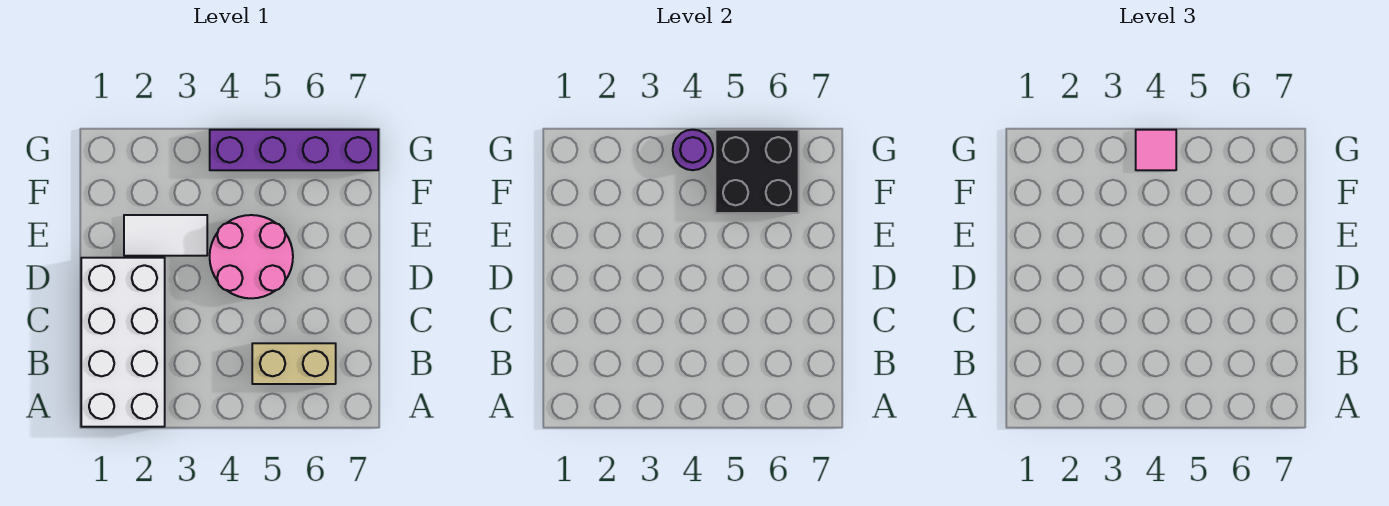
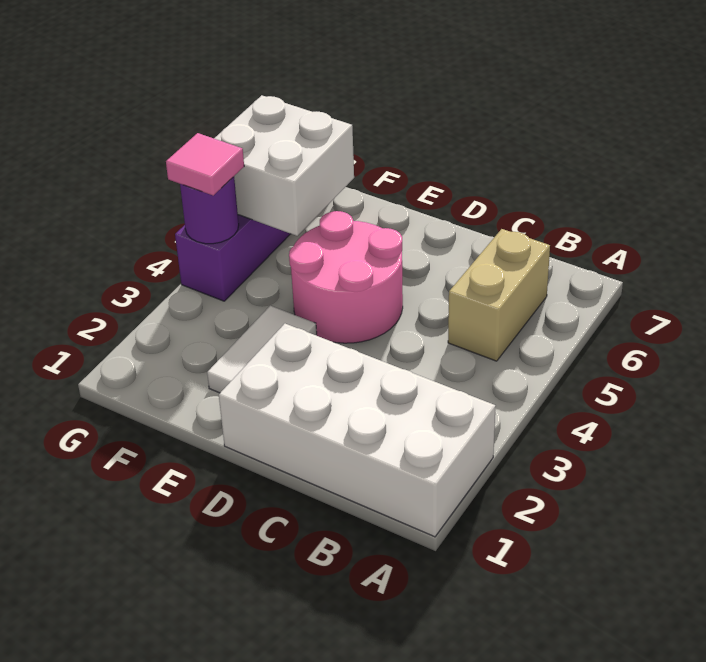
black brick F5:G6 level 2 -> white brick F5:G6 level 2

